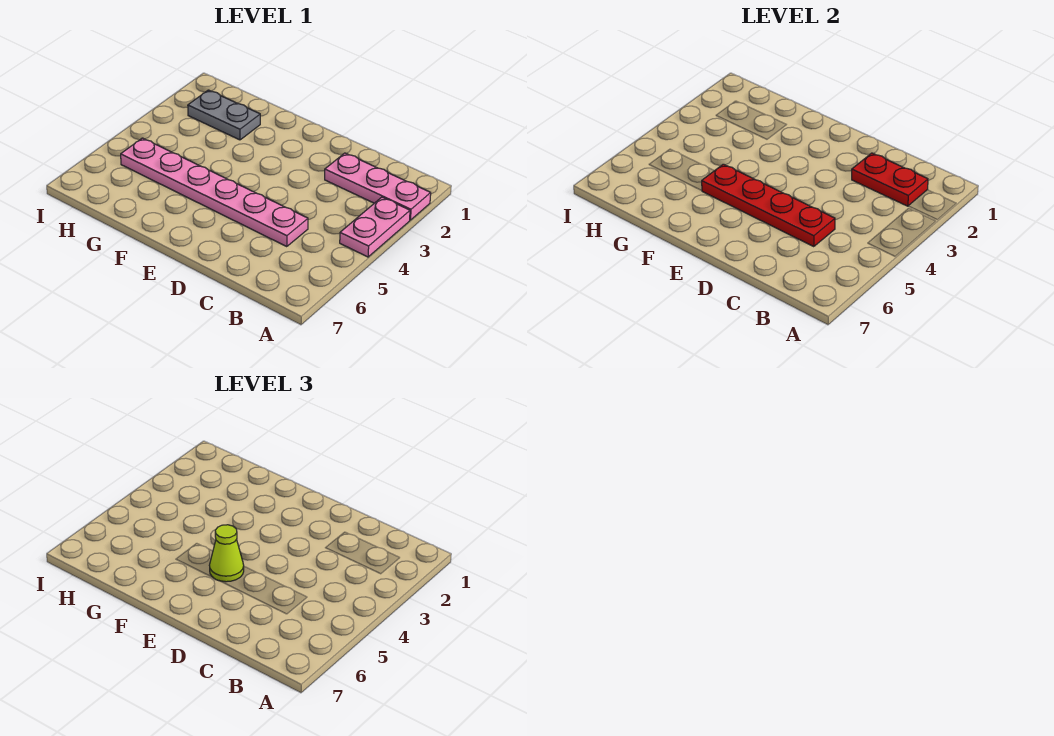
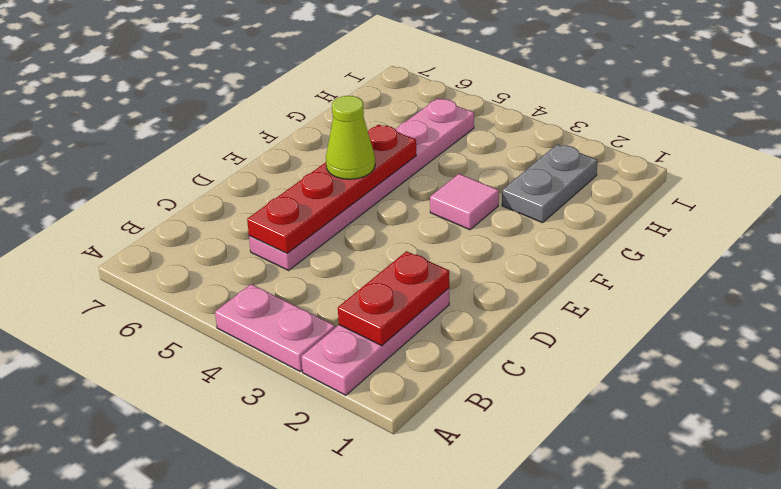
none -> pink tile F3 level 1

